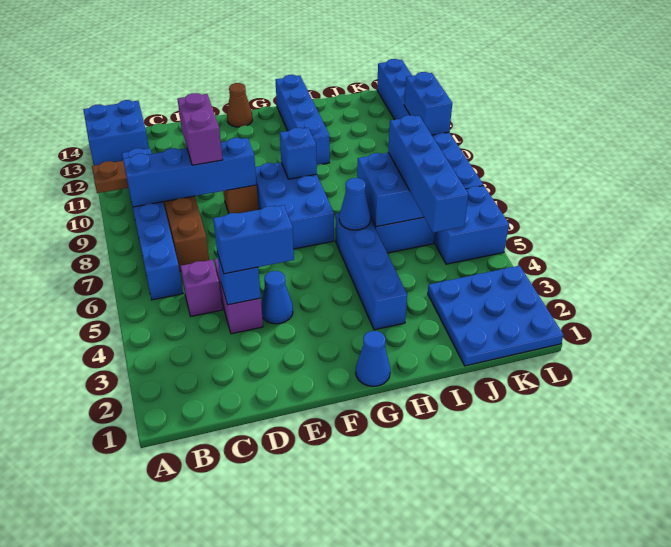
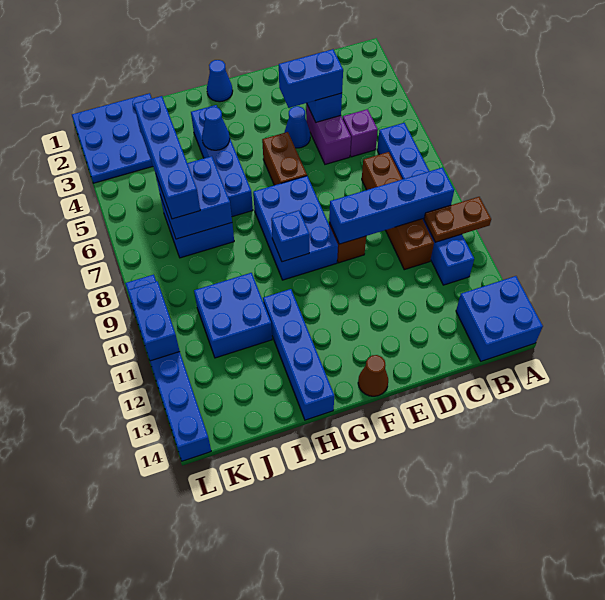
purple brick D9:D10 level 3 -> none
none -> brown brick F5:F6 level 1
blue cone H6 level 2 -> blue cone H4 level 2
blue brick K5:L6 level 1 -> blue brick I10:J11 level 1
blue brick L7:L14 level 1 -> blue brick L9:L14 level 1

